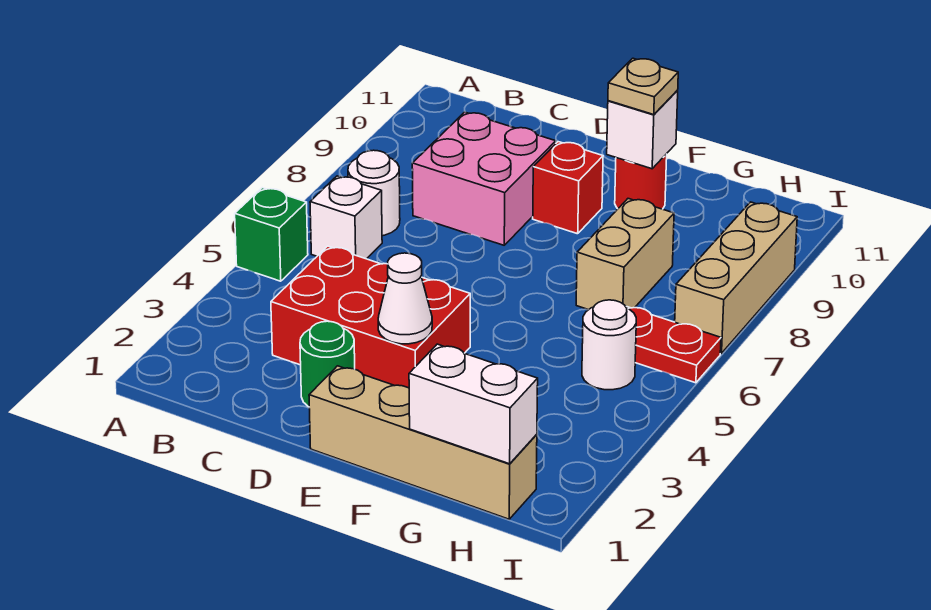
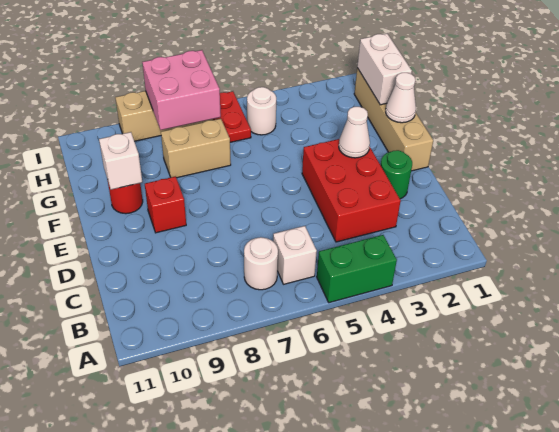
green brick A5 level 1 -> green brick A4:A5 level 1
pink brick C8:D9 level 1 -> pink brick H7:I8 level 2
none -> white cone F1 level 2
tan plate F10 level 3 -> none

